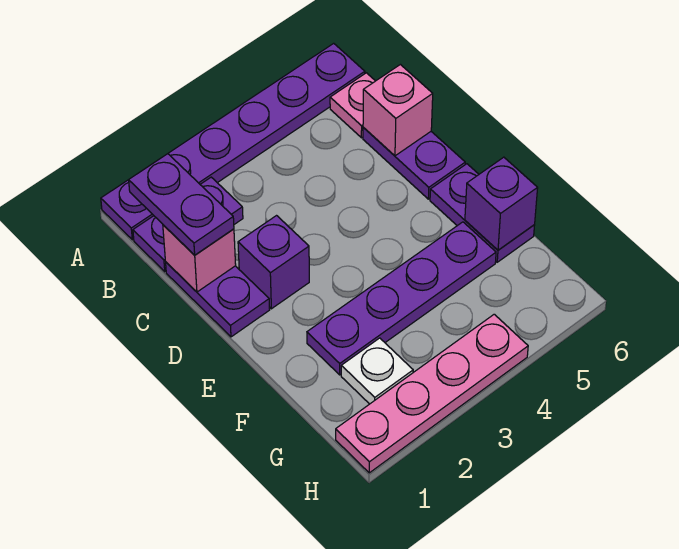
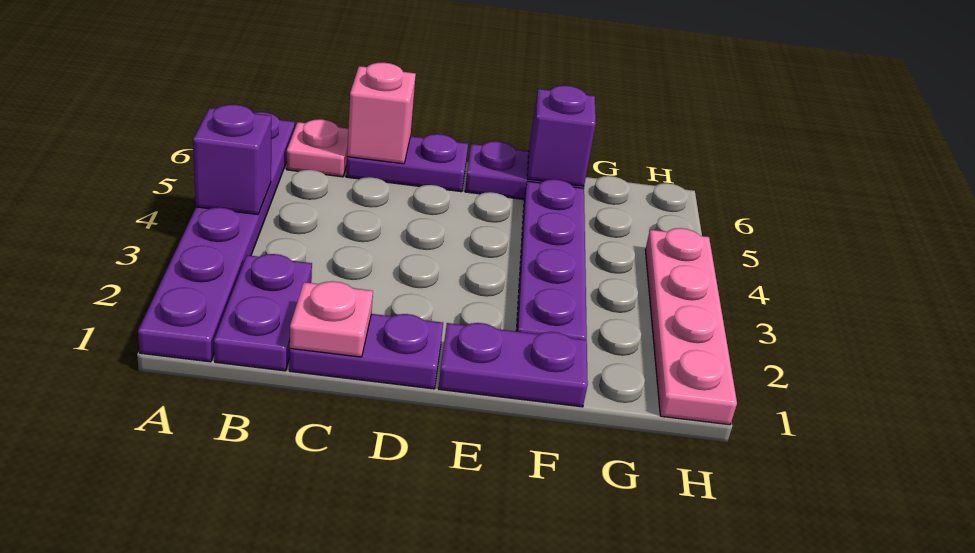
purple plate B1:C1 level 3 -> purple plate E1:F1 level 1
pink brick C1 level 2 -> pink plate C1 level 2
purple brick D2 level 1 -> purple brick A4 level 2
white plate G2 level 1 -> none

